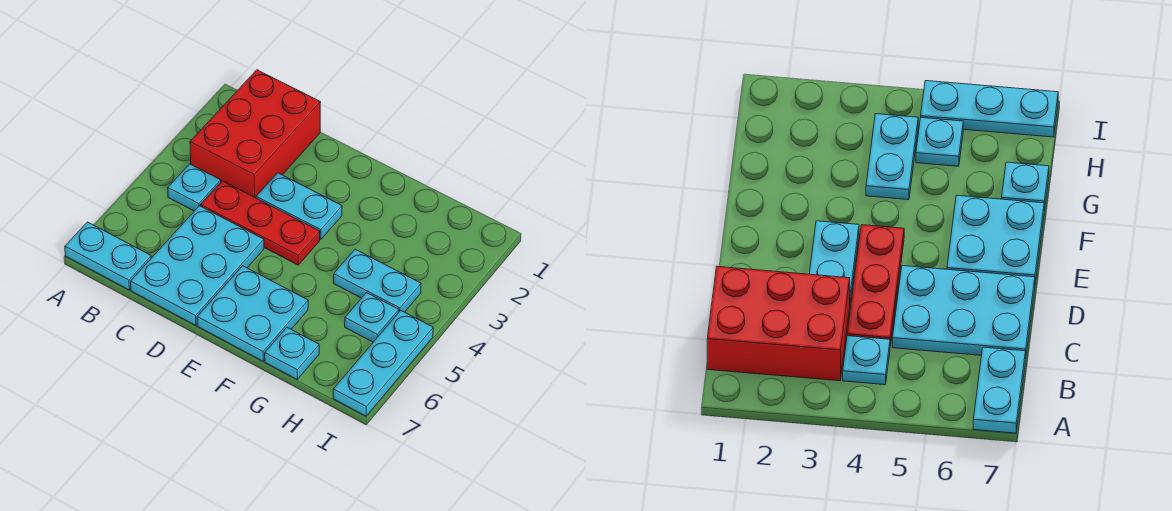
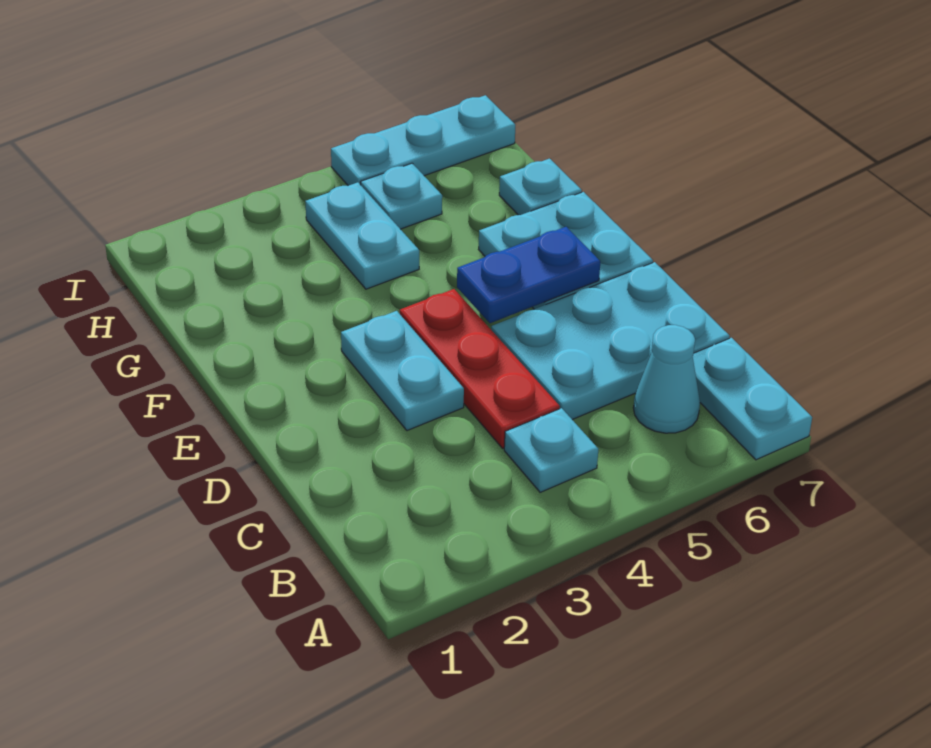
red brick B1:C3 level 1 -> none
none -> cyan cone B6 level 1
none -> blue plate E5:E6 level 2

